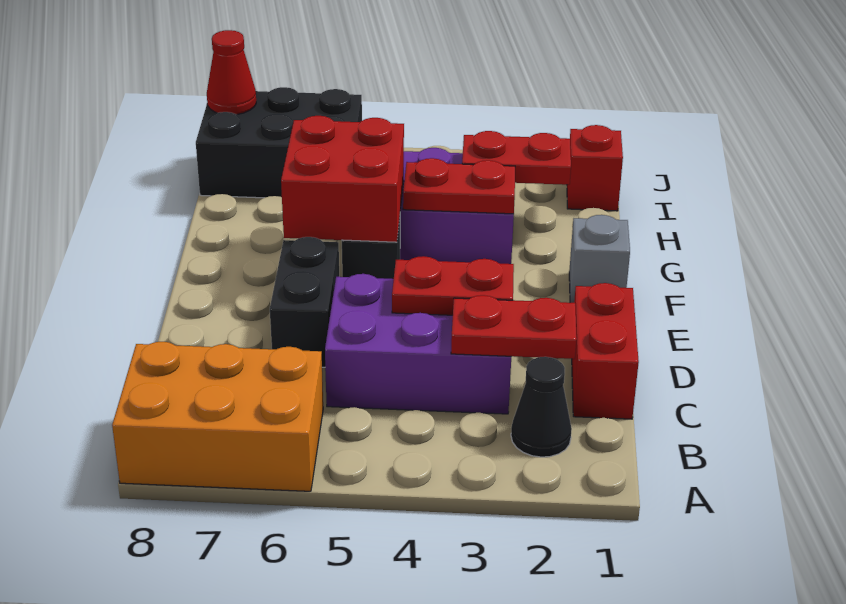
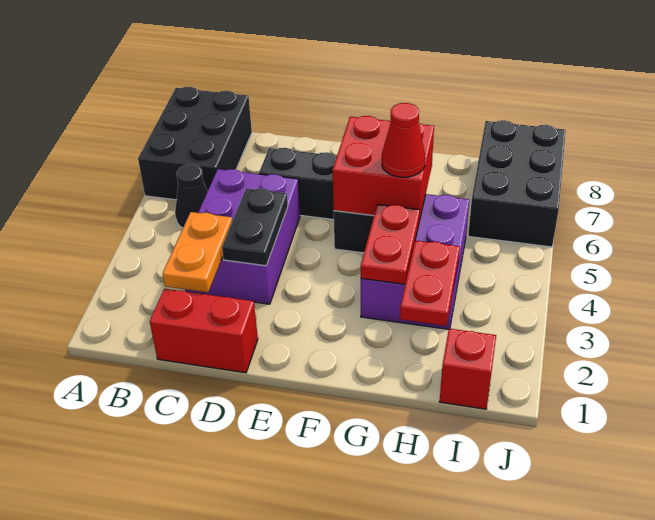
orange brick A6:B8 level 1 -> black brick A6:B8 level 1
black cone B2 level 1 -> black cone B5 level 1
red plate C2:C3 level 2 -> orange plate C2:C3 level 2
red plate D3:D4 level 2 -> black plate D3:D4 level 2
grey brick F1 level 1 -> none
red cone J8 level 2 -> red cone G5 level 3

